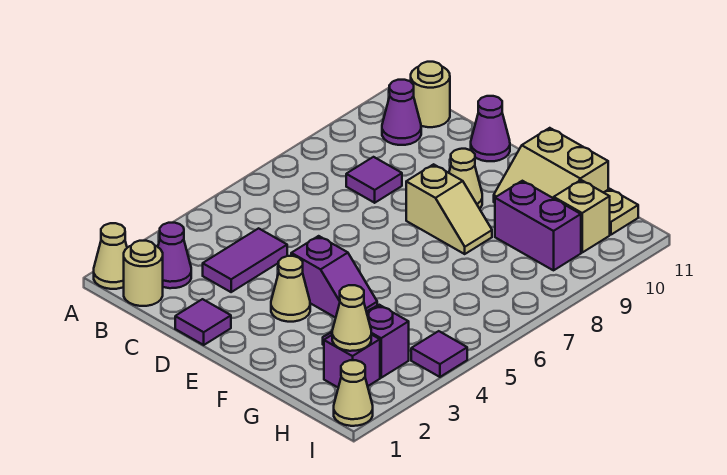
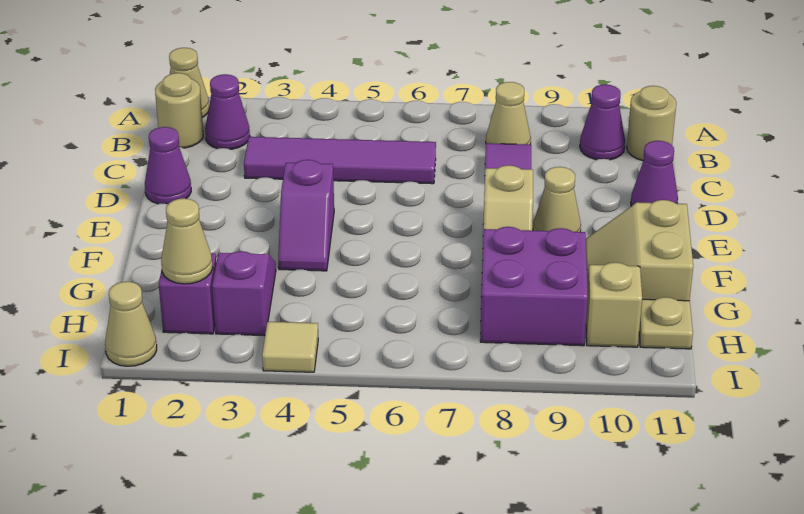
purple tile C3:C4 level 1 -> purple tile C3:C6 level 1
purple tile D1 level 1 -> purple cone D1 level 1
tan cone E3 level 1 -> tan cone B8 level 1
purple brick G9:H9 level 1 -> purple brick G8:H9 level 1
purple tile I4 level 1 -> tan tile I4 level 1

